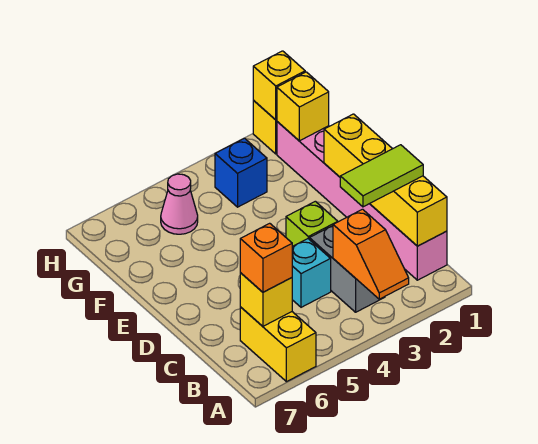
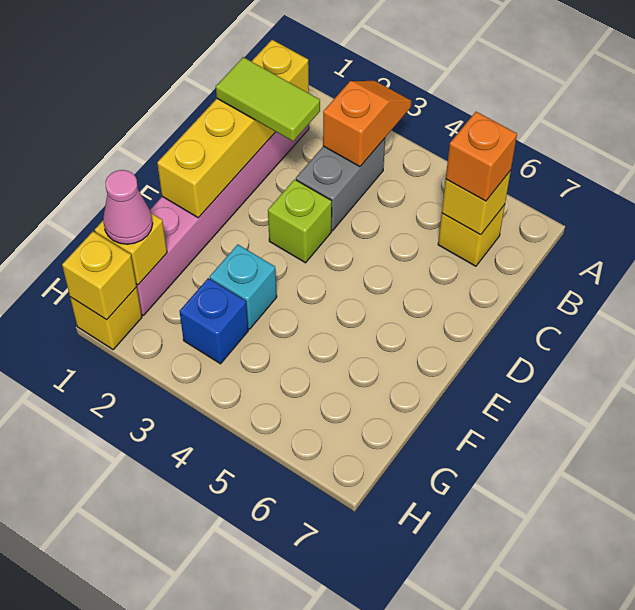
yellow brick A6:B6 level 1 -> yellow brick B6 level 1
cyan brick C4 level 1 -> cyan brick F3 level 1
pink cone G5 level 1 -> pink cone G1 level 3

